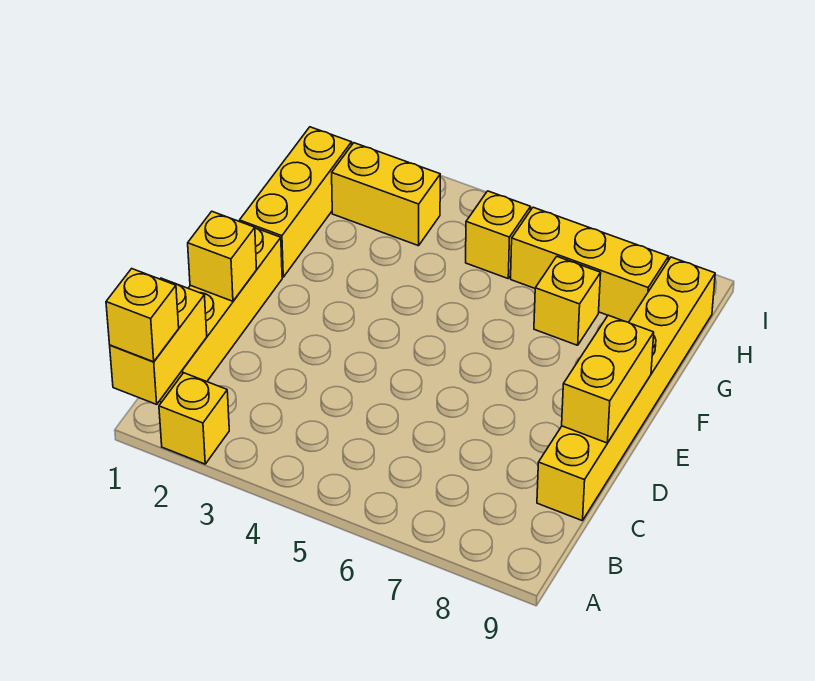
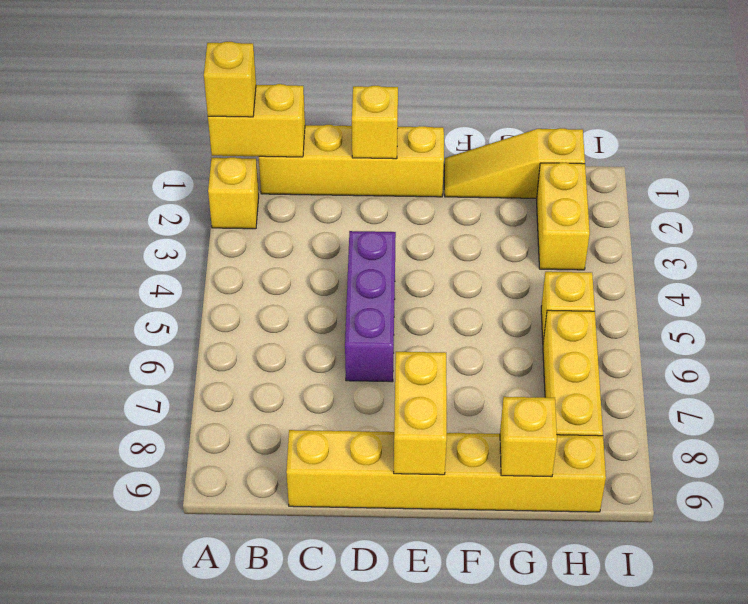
none -> purple brick D4:D6 level 1
yellow brick D9:E9 level 2 -> yellow brick E8:E9 level 2
yellow brick F1:H1 level 1 -> yellow slope F1:H1 level 1 top H
yellow brick G7 level 1 -> yellow brick G9 level 2

